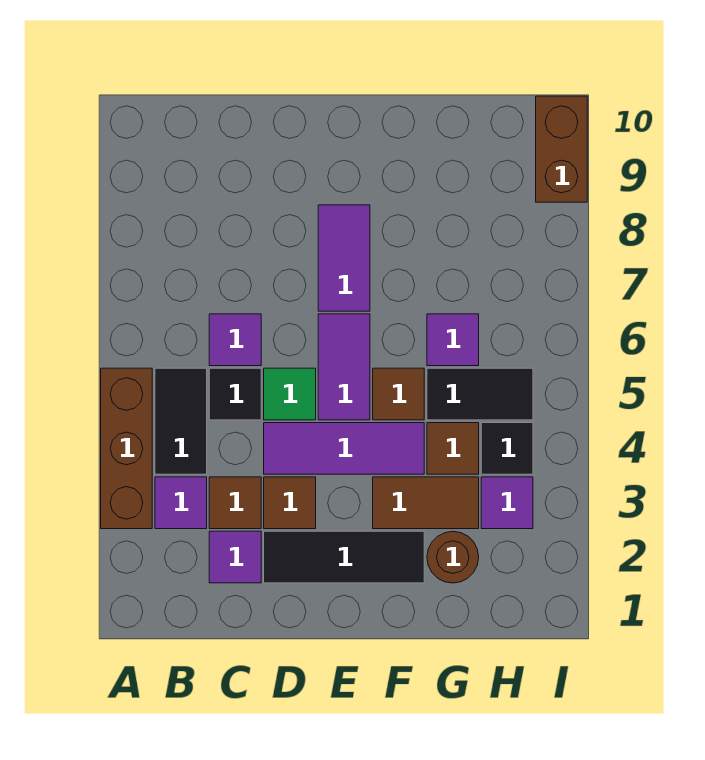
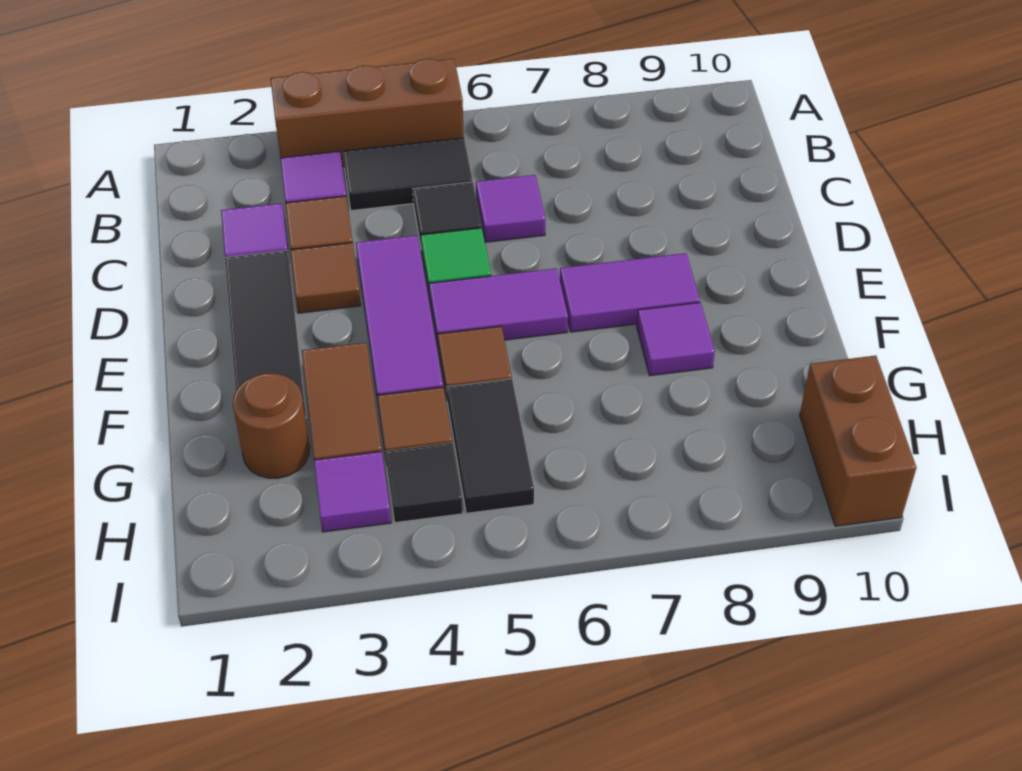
purple tile G6 level 1 -> purple tile F8 level 1
brown brick I9:I10 level 1 -> brown brick H10:I10 level 1

